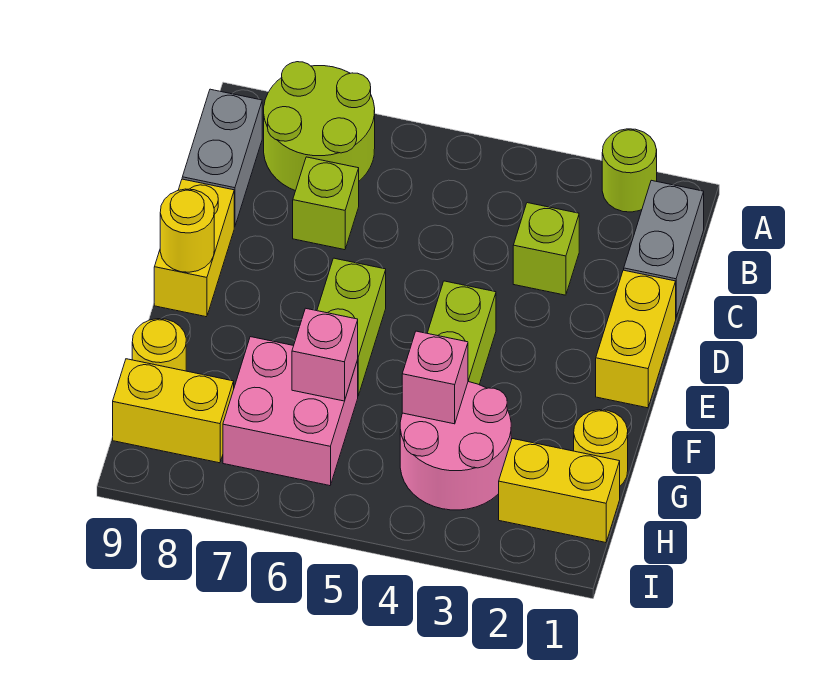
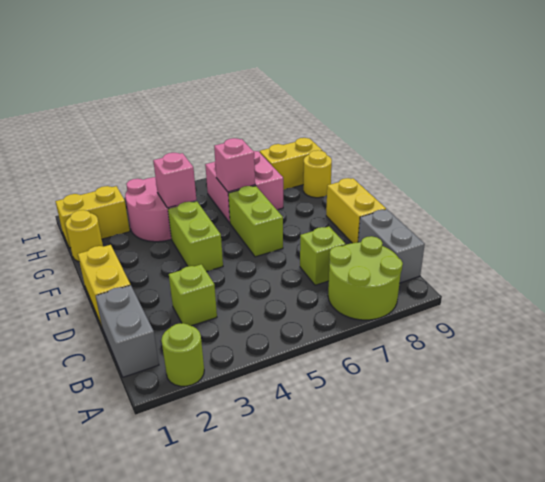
yellow round brick E9 level 2 -> none

